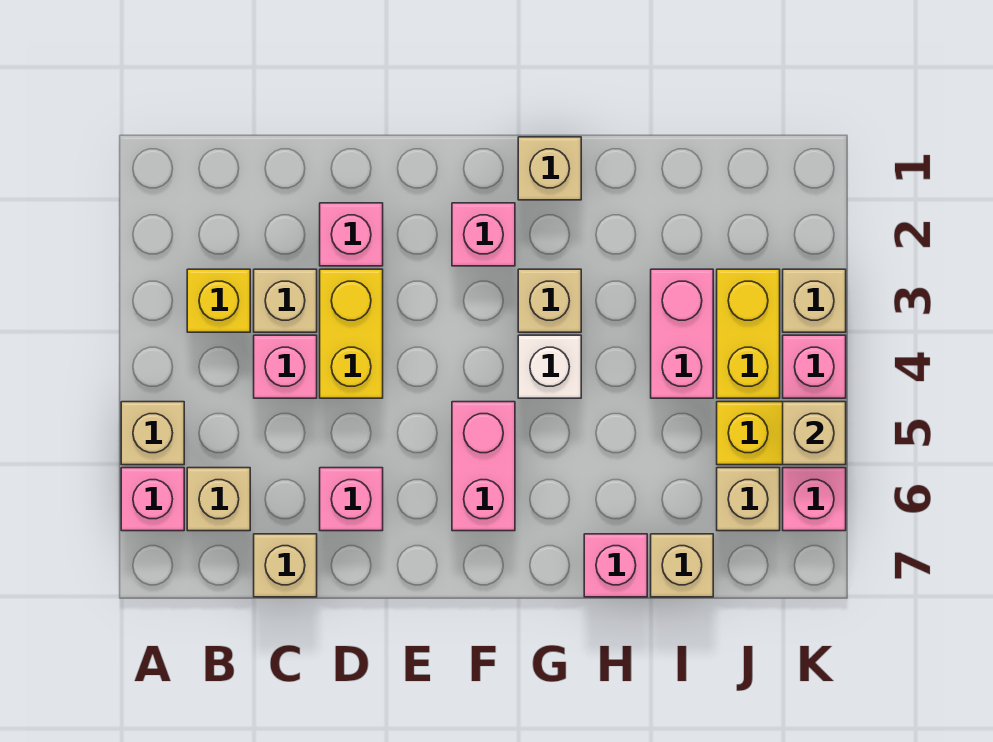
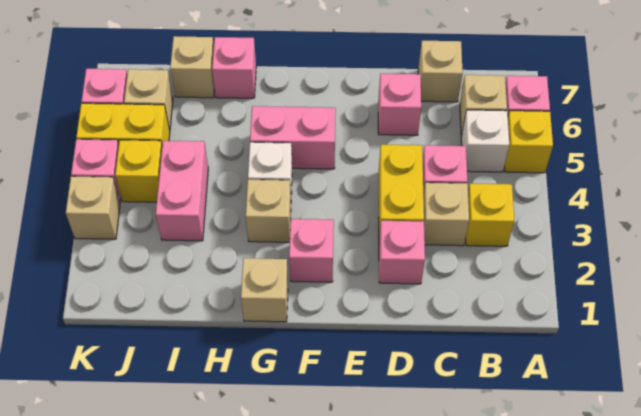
tan brick A5 level 1 -> yellow brick A5 level 1
none -> white brick B5 level 1
pink brick F5:F6 level 1 -> pink brick F5:G5 level 1
yellow brick J3:J4 level 1 -> yellow brick J4 level 1
tan brick K5 level 2 -> none

